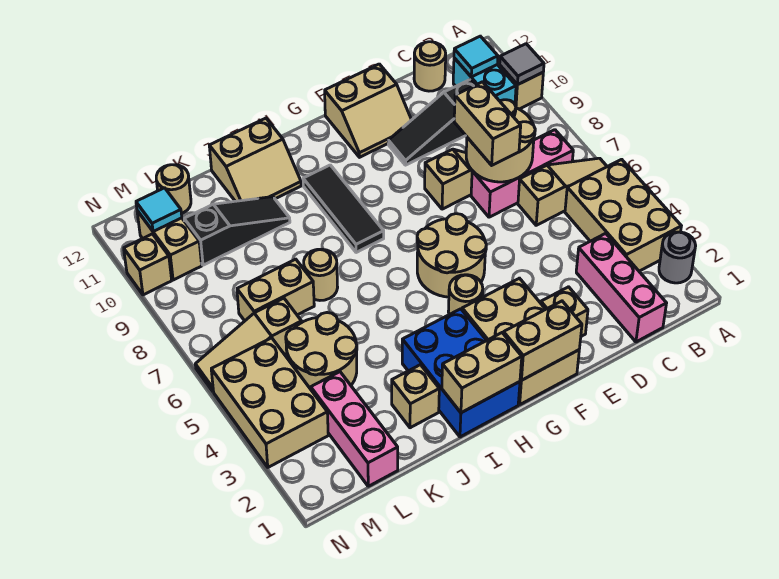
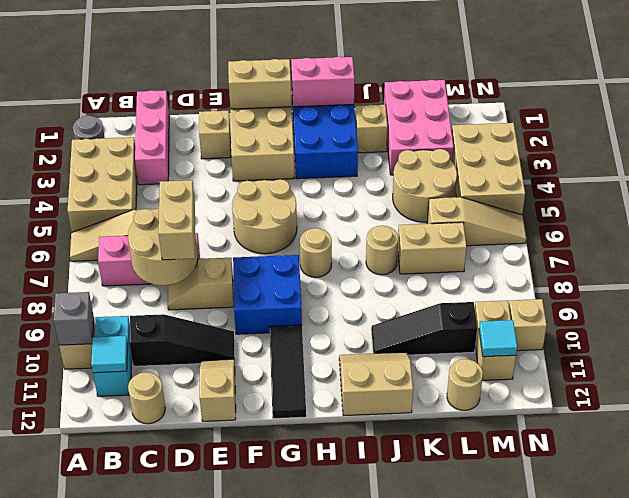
grey tile A10 level 2 -> grey brick A10 level 2
tan slope E11:F12 level 1 top 12 -> tan slope E11:E12 level 1 top 12
none -> blue brick F8:G9 level 1
tan round brick G4 level 1 -> tan round brick H7 level 1
tan brick H1:I1 level 2 -> pink brick H1:I1 level 2
black tile H8:H10 level 1 -> black tile G10:G12 level 1
pink brick L1:L3 level 1 -> pink brick K1:L3 level 1

